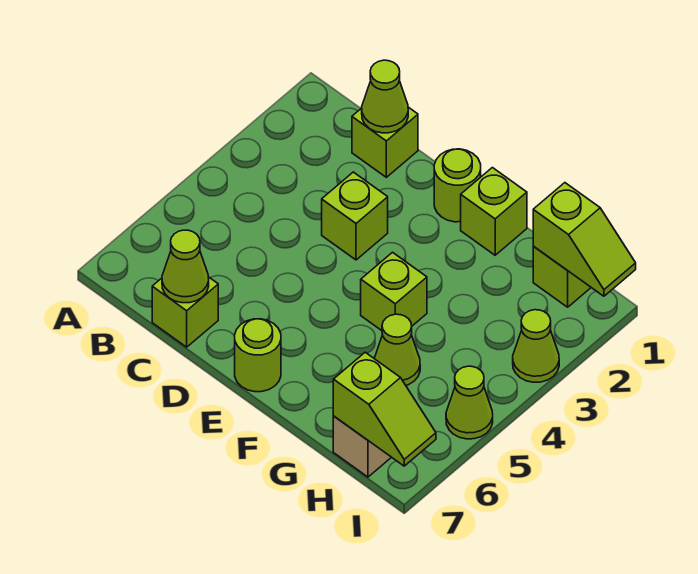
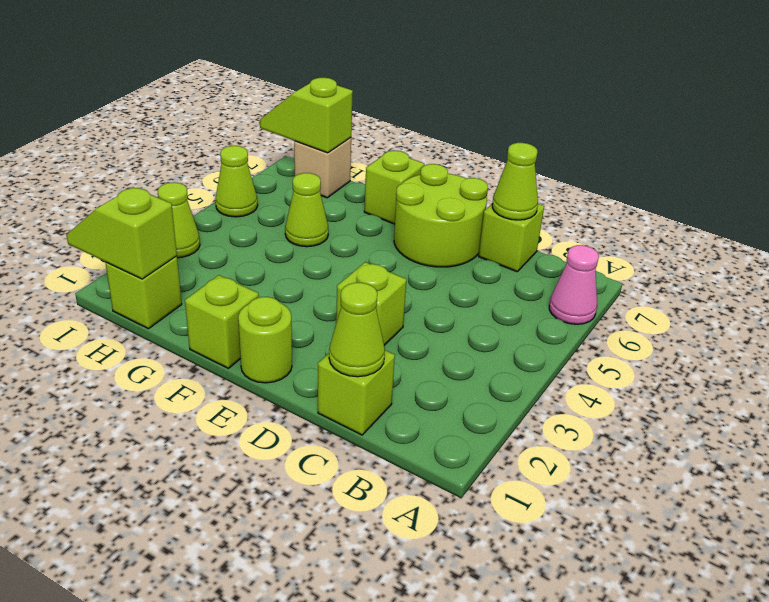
none -> pink cone A6 level 1
lime round brick E7 level 1 -> lime round brick D6:E7 level 1
lime brick F4 level 1 -> lime brick F7 level 1

